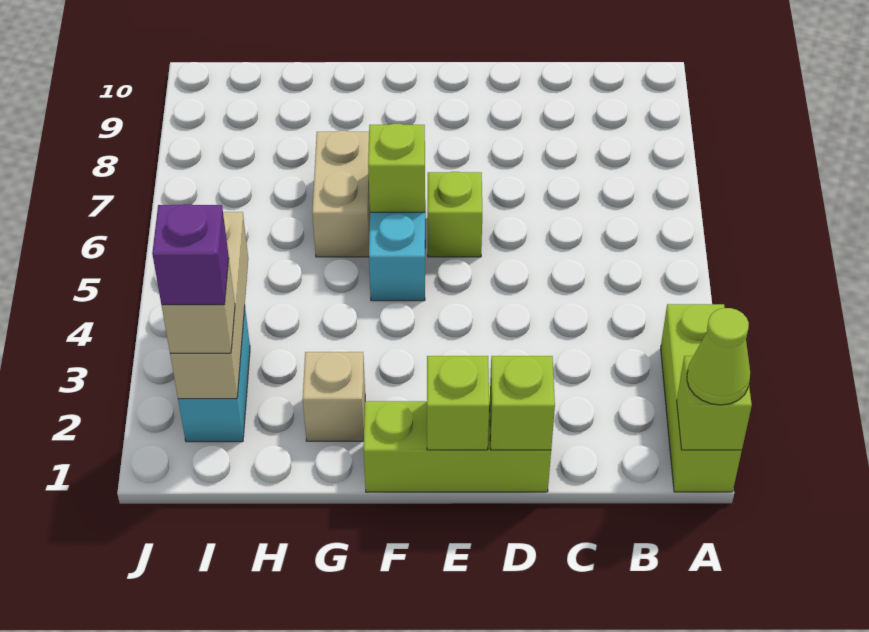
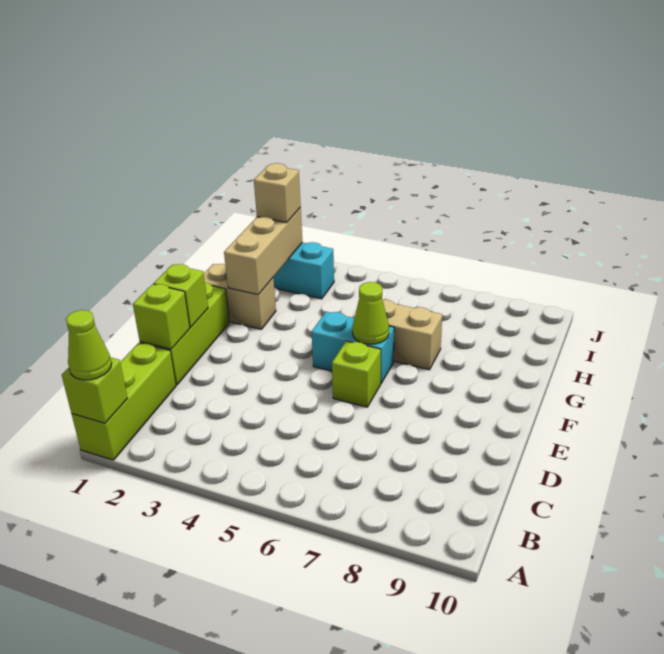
lime brick A1:A3 level 1 -> lime brick A1:C1 level 1
lime brick F6 level 2 -> lime cone F6 level 2
tan brick G2 level 1 -> tan brick G1:G2 level 1
tan brick I2:I4 level 2 -> tan brick G2:I2 level 2
purple brick I2 level 4 -> none

